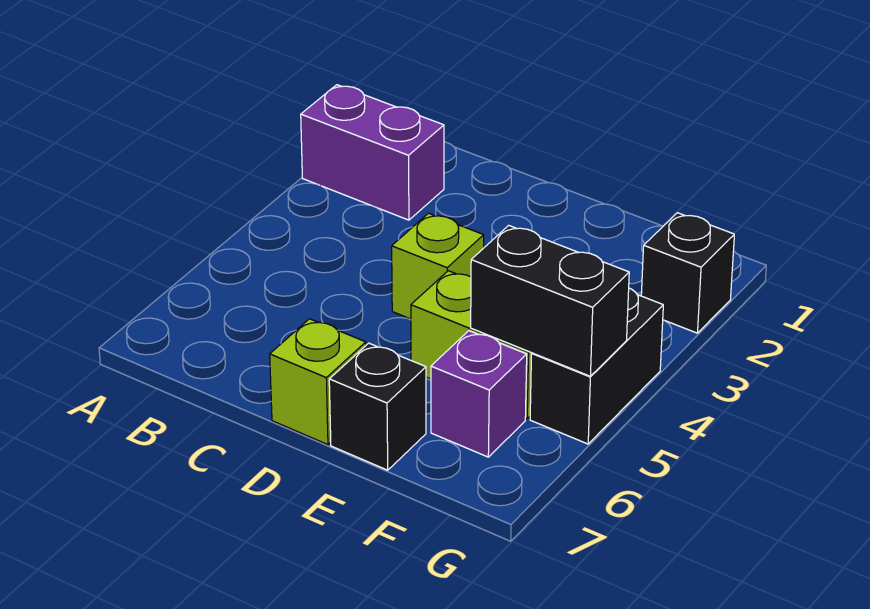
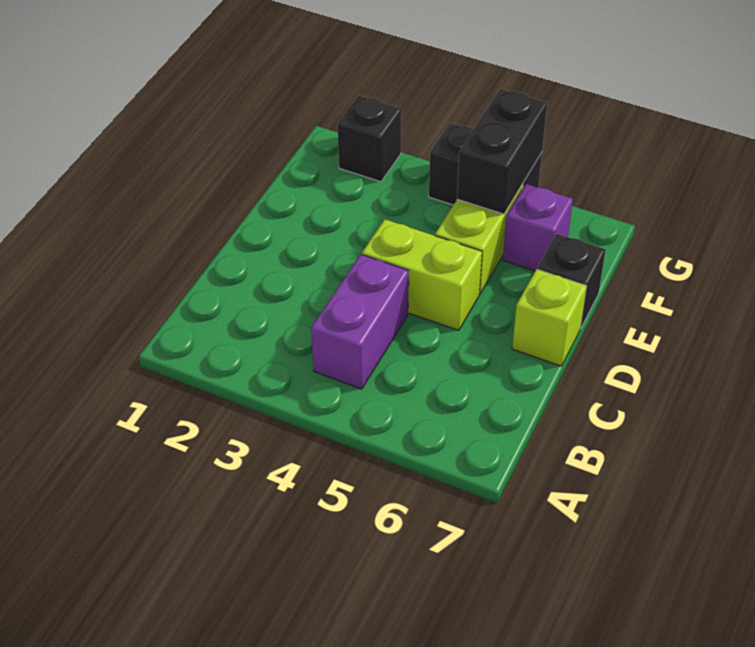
purple brick A2:B2 level 1 -> purple brick B4:C4 level 1
lime brick D4 level 1 -> lime brick D4:D5 level 1

